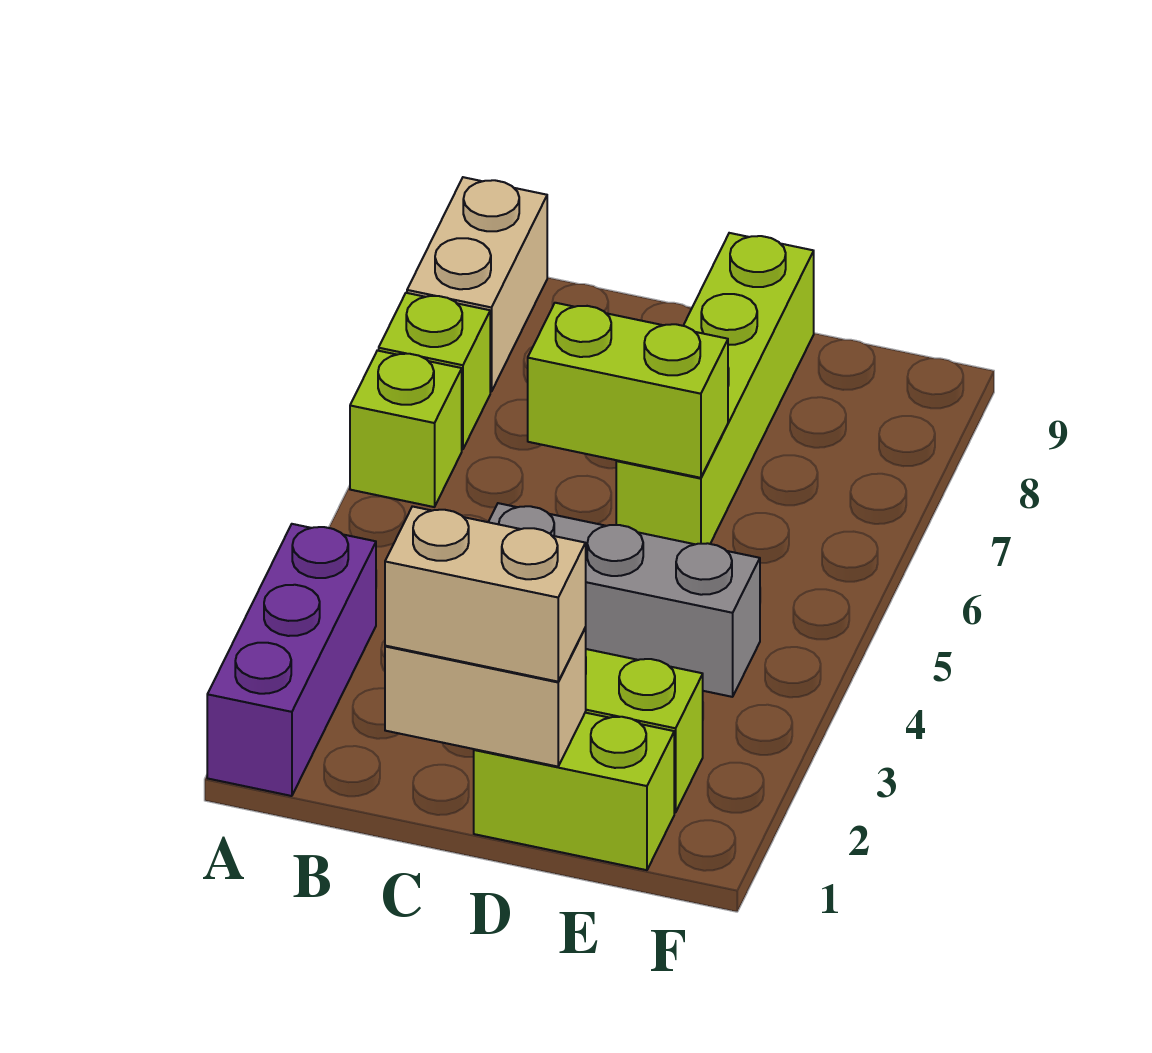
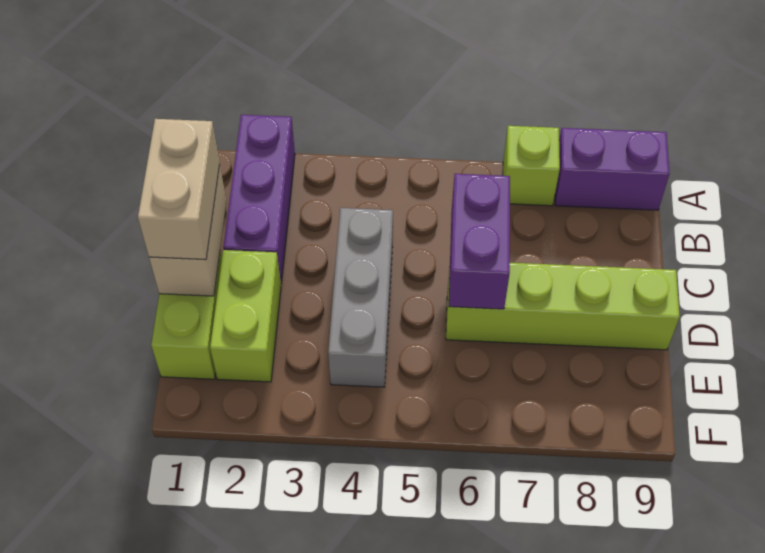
purple brick A1:A3 level 1 -> purple brick A2:C2 level 1
lime brick A6 level 1 -> none
tan brick A8:A9 level 1 -> purple brick A8:A9 level 1
lime brick C6:D6 level 2 -> purple brick C6:D6 level 2

